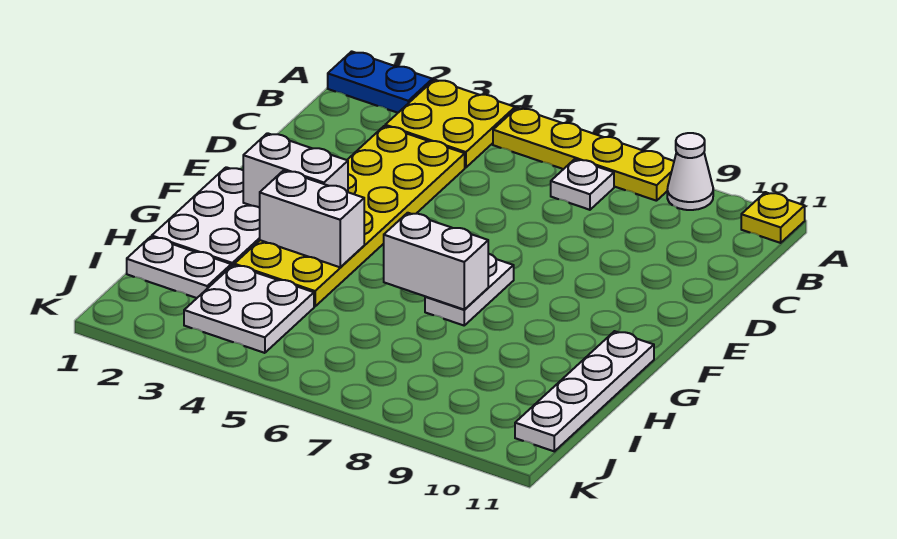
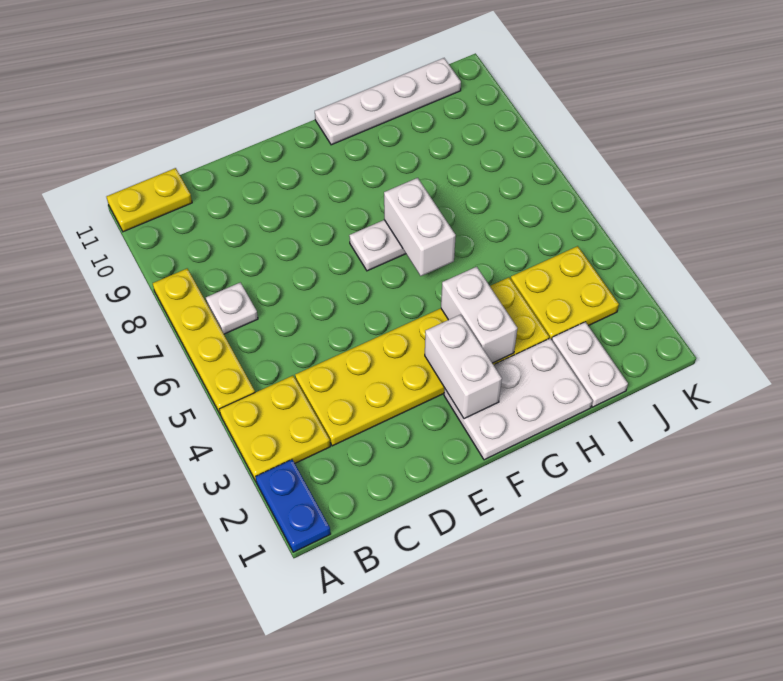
white cone A9 level 1 -> none
yellow plate A11 level 1 -> yellow plate A11:B11 level 1
white plate I3:J4 level 1 -> yellow plate I3:J4 level 1

